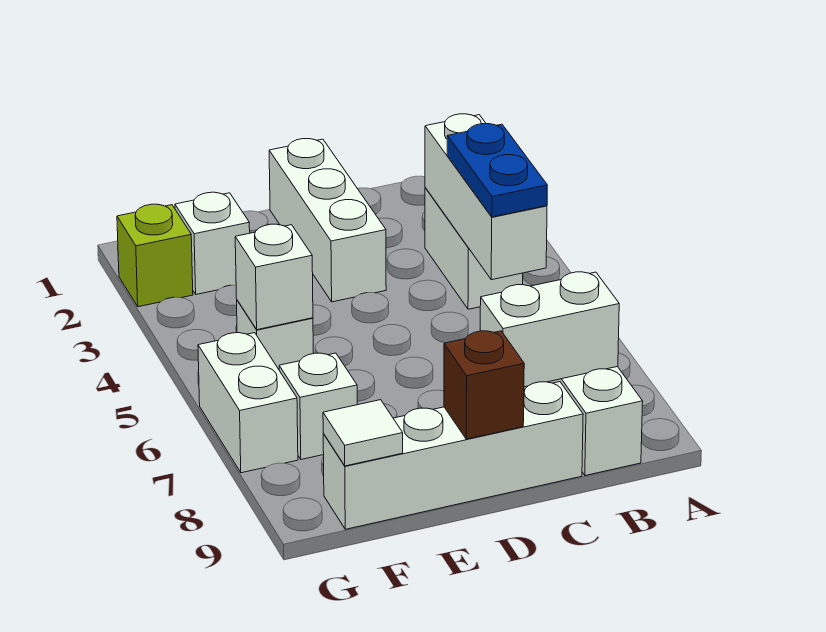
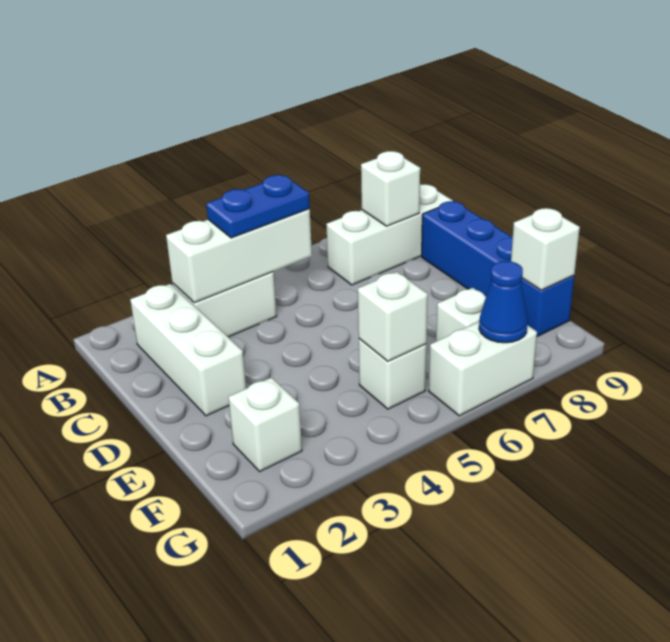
white brick B8:C8 level 2 -> white brick B8 level 2
white brick C9:F9 level 1 -> blue brick C9:F9 level 1
white brick D1:D3 level 1 -> white brick B2:D2 level 1
brown brick D9 level 2 -> none
white tile F9 level 2 -> white brick F9 level 2
lime brick G2 level 1 -> none
none -> blue cone G7 level 2

